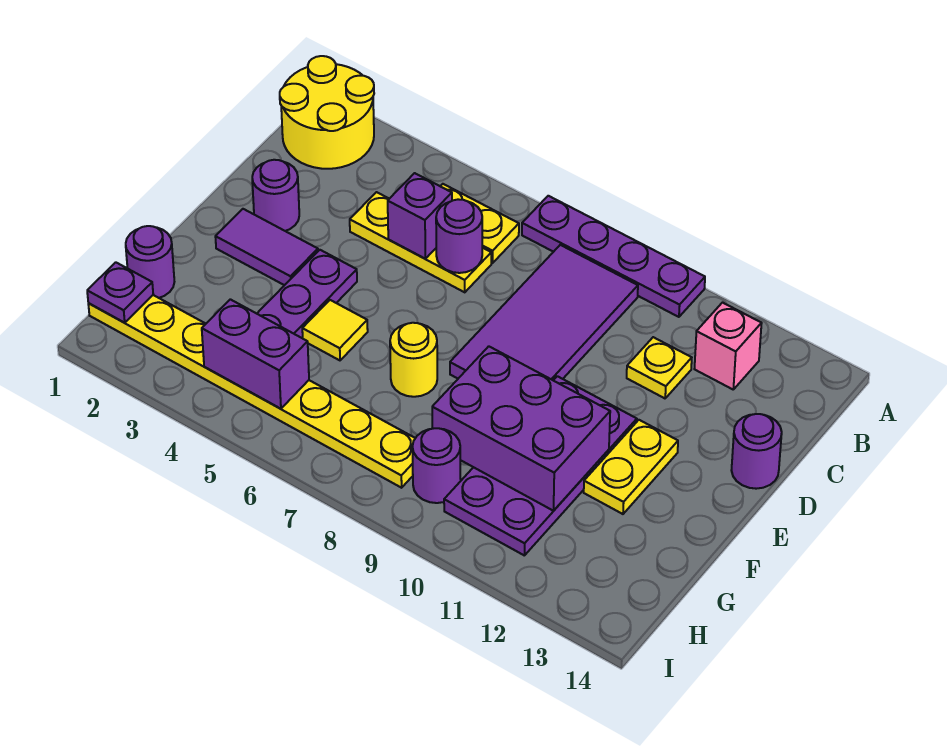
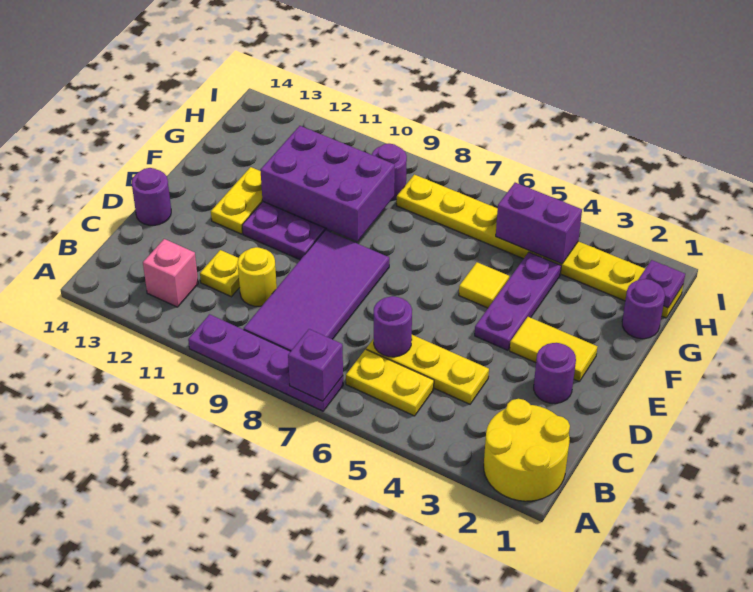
purple brick C5 level 2 -> purple brick A7 level 2
purple tile E2:E3 level 1 -> yellow tile E2:E3 level 1
yellow round brick F7 level 1 -> yellow round brick C10 level 1

